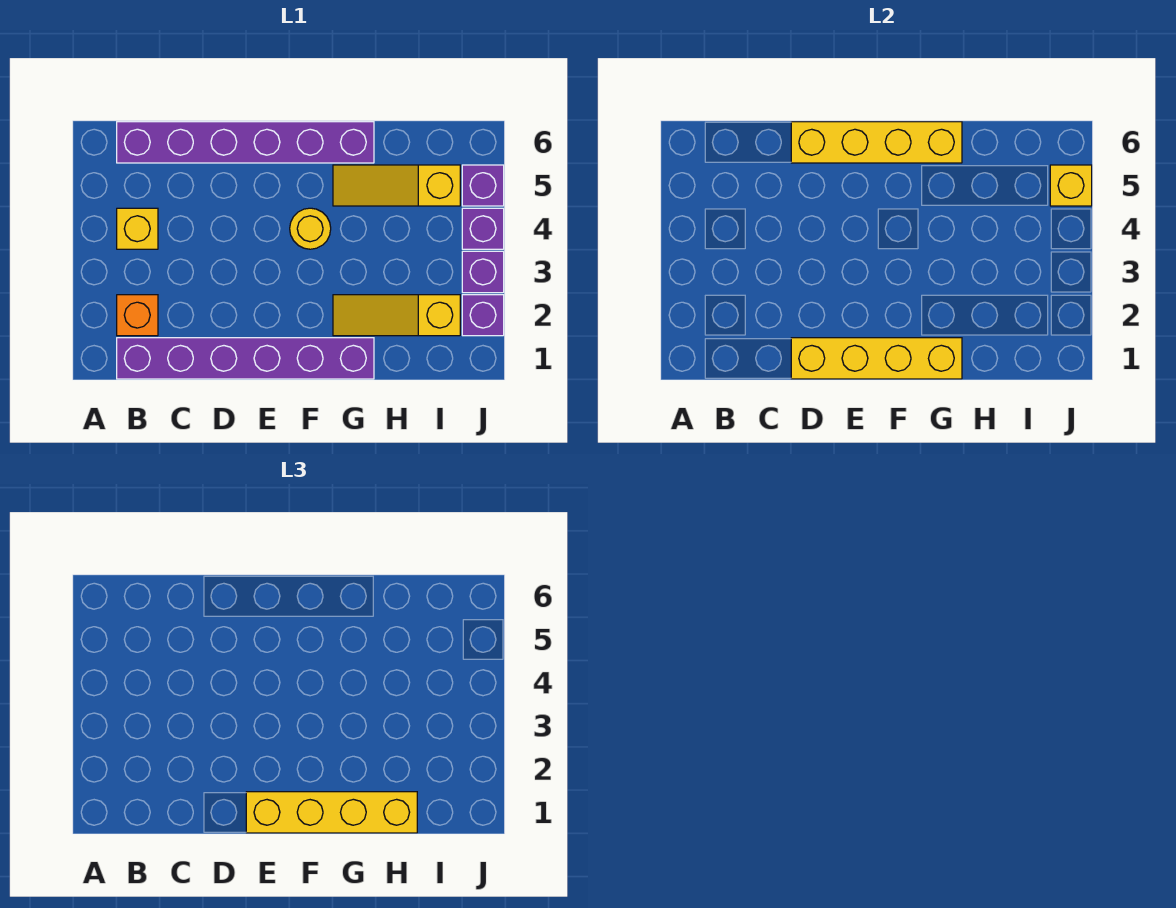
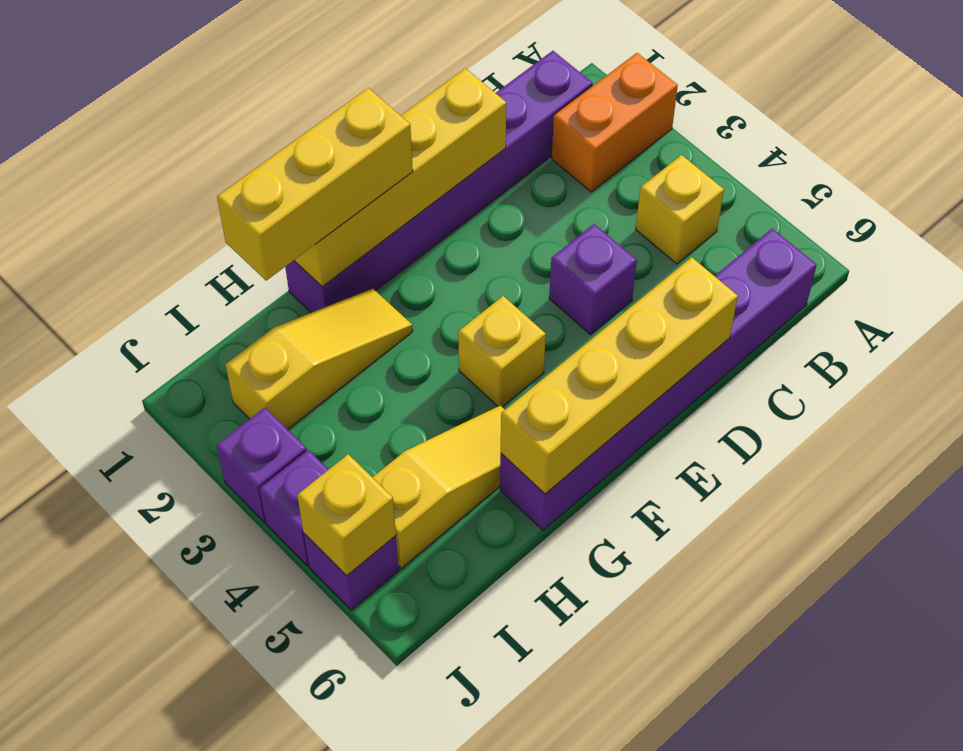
orange brick B2 level 1 -> orange brick A2:B2 level 1
yellow brick E1:H1 level 3 -> yellow brick F1:H1 level 3
yellow round brick F4 level 1 -> yellow brick F4 level 1
purple brick J2 level 1 -> purple brick D4 level 1

